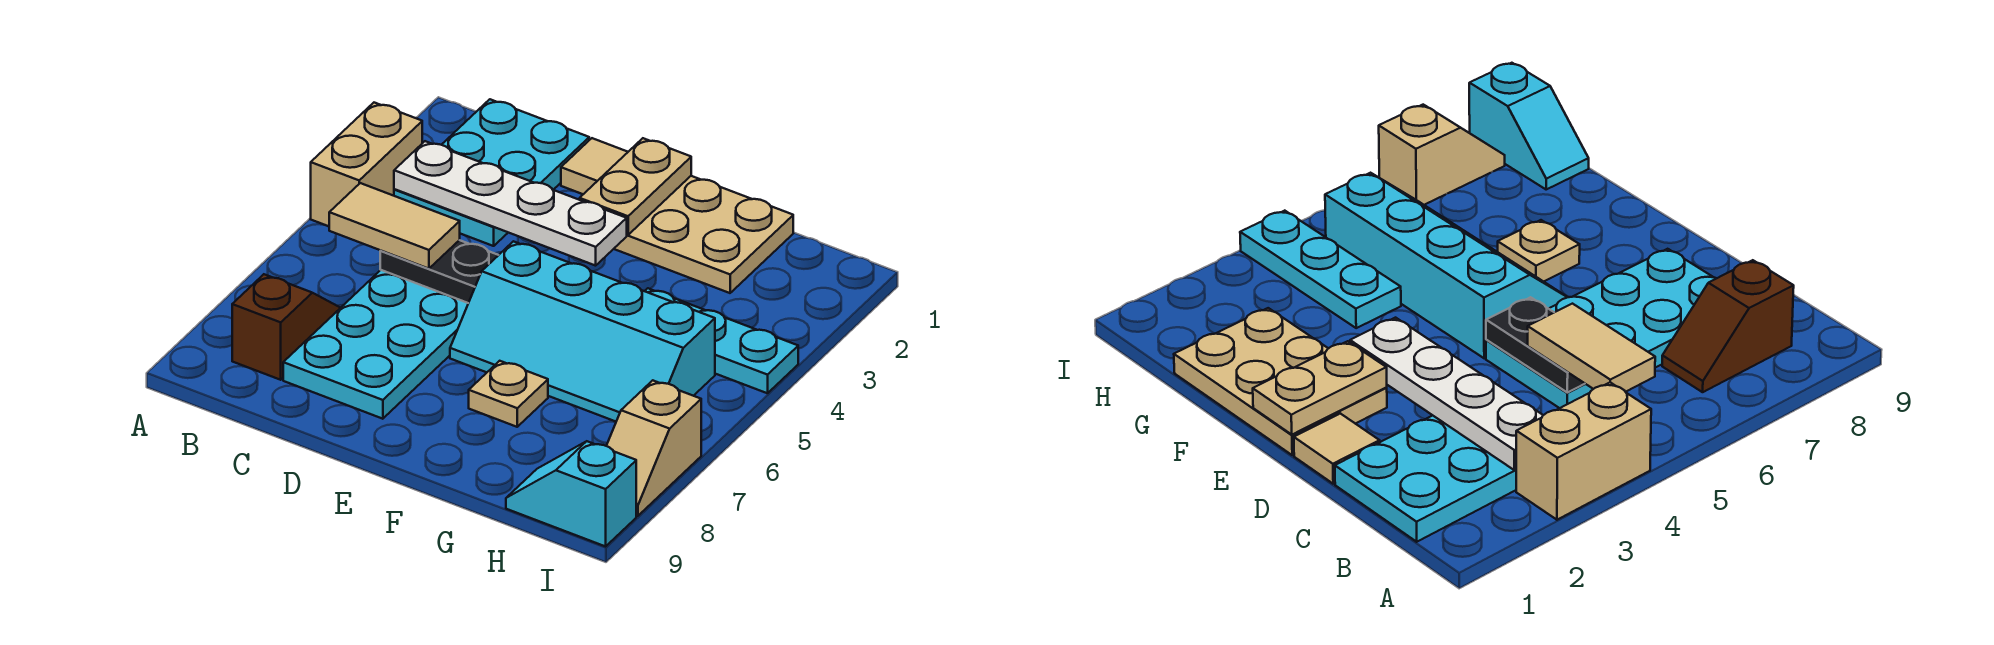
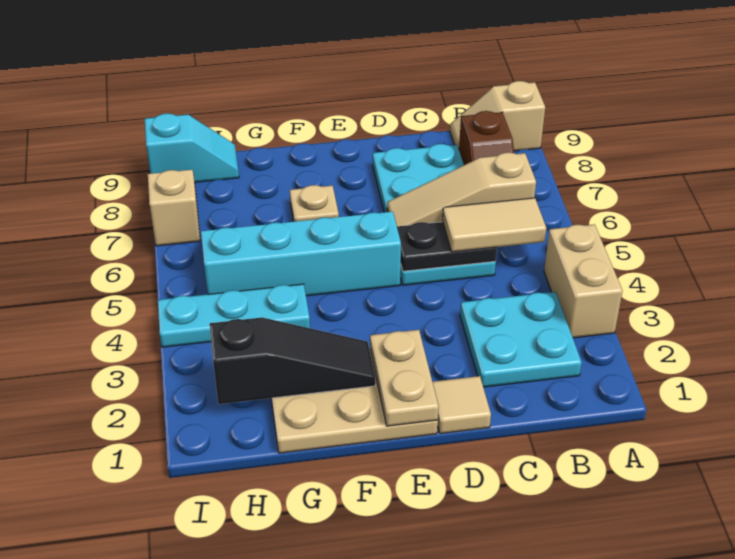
none -> tan slope A9:B9 level 1 top A
cyan plate B1:C3 level 1 -> cyan plate B2:C3 level 1
white plate B3:E3 level 2 -> none
none -> tan slope B6:D6 level 2 top B
none -> black slope F2:H2 level 2 top H

